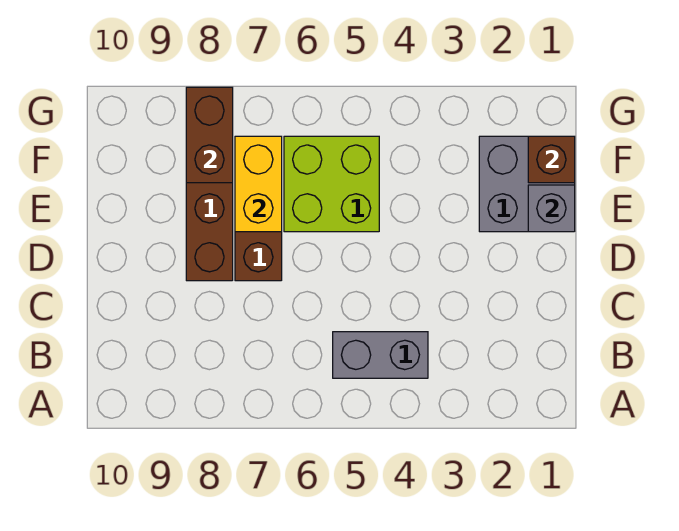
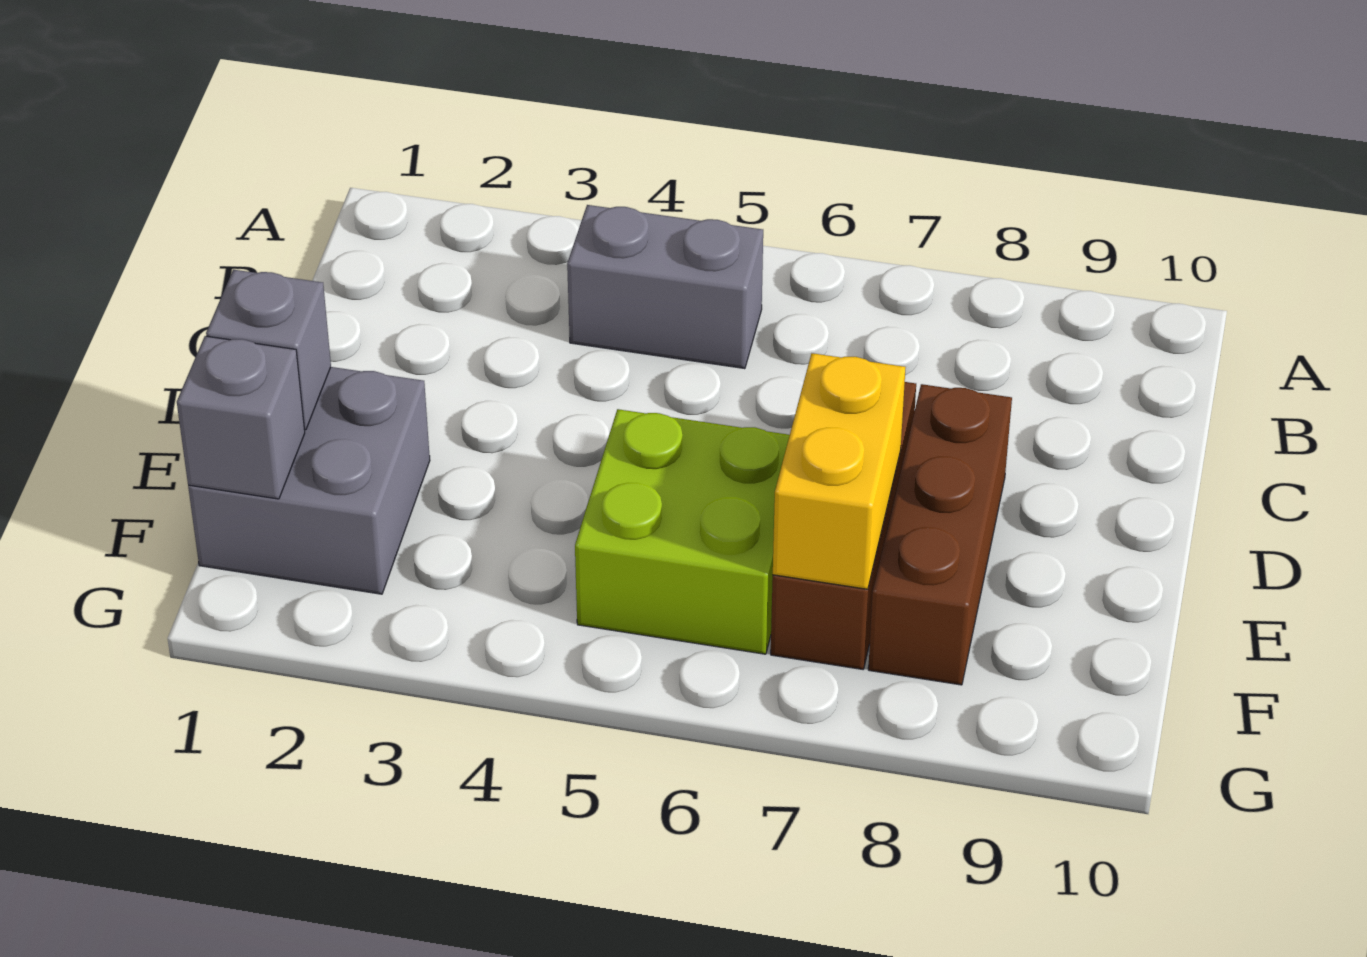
brown brick F1 level 2 -> grey brick F1 level 2
brown brick F8:G8 level 2 -> none

